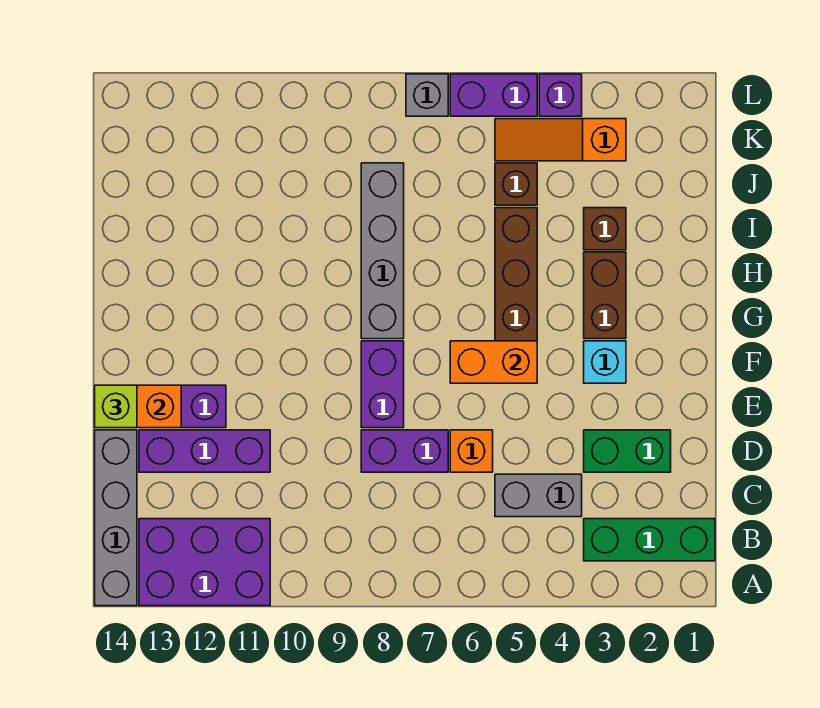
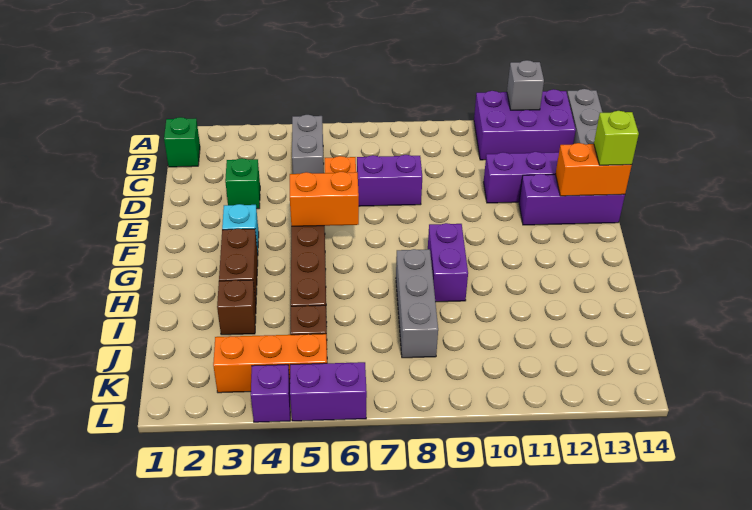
green brick B1:B3 level 1 -> green brick B1 level 1
grey brick C4:C5 level 1 -> grey brick B5:C5 level 1
green brick D2:D3 level 1 -> green brick D3 level 1
purple brick E8:F8 level 1 -> purple brick G9:H9 level 1
grey brick G8:J8 level 1 -> grey brick H8:J8 level 1
orange slope K3:K5 level 1 top 3 -> orange brick K3:K5 level 1
grey brick L7 level 1 -> grey brick A12 level 2

